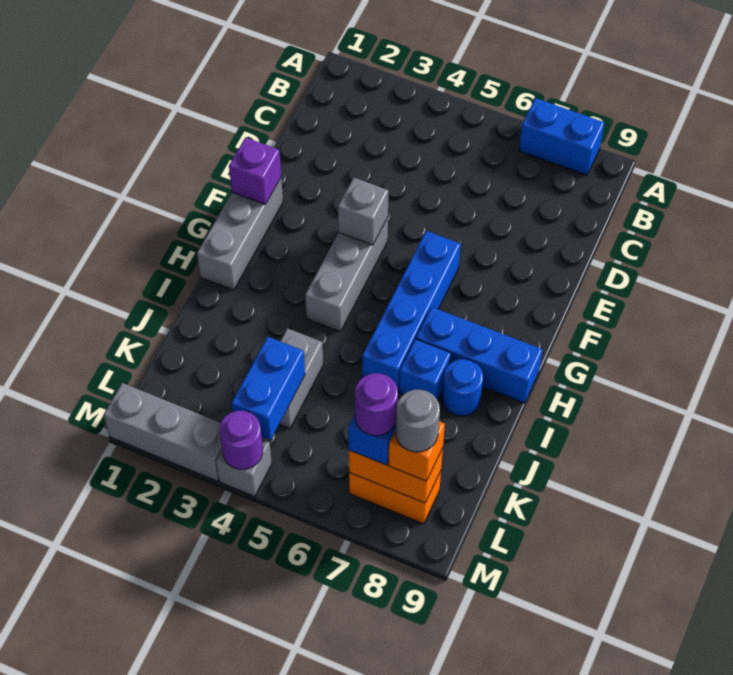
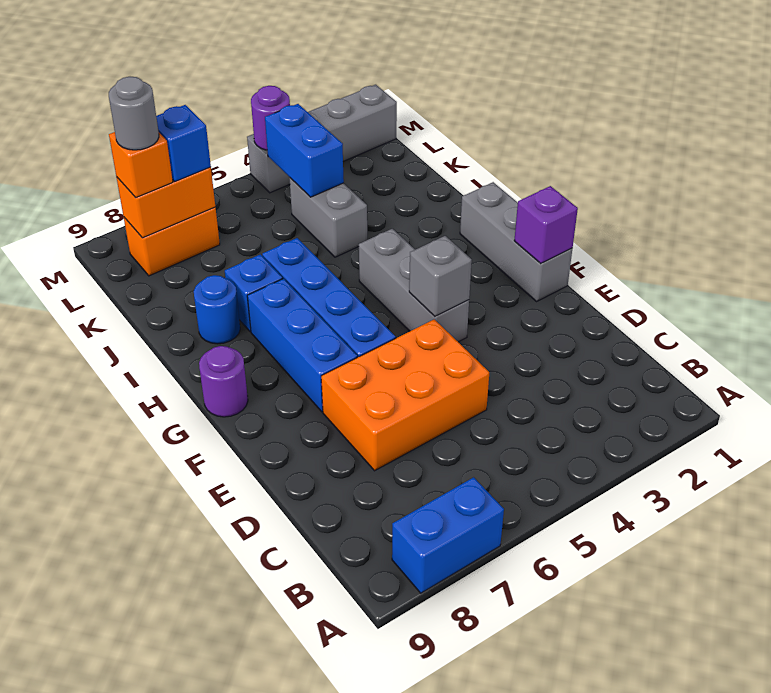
none -> orange brick D5:E7 level 1
blue brick H7:H9 level 1 -> blue brick F7:H7 level 1
purple round brick L7 level 4 -> purple round brick G9 level 1

